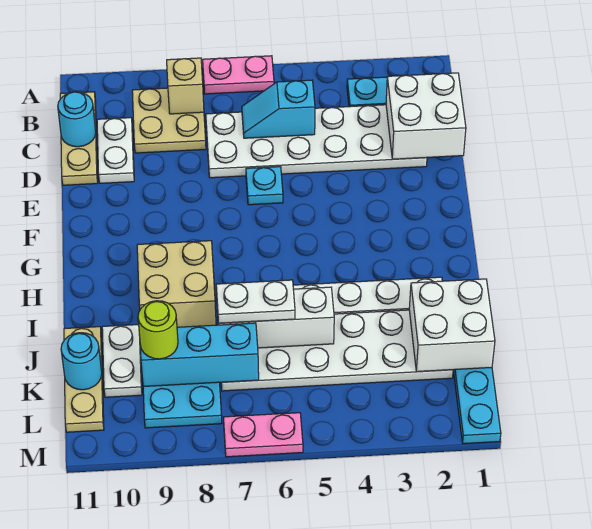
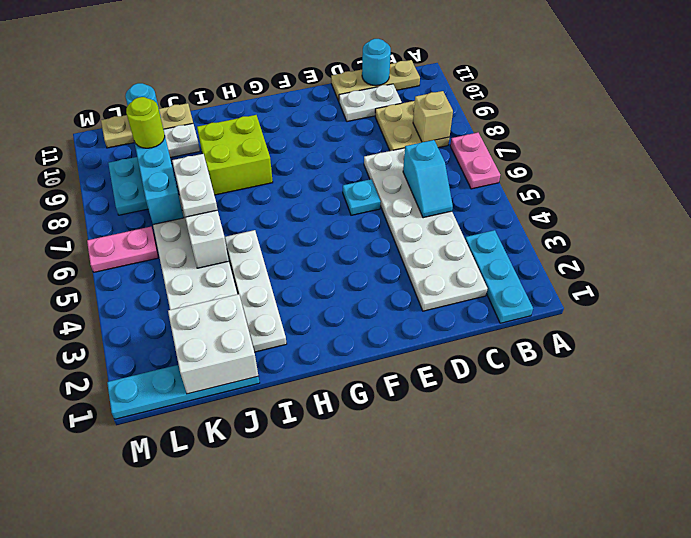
white brick C1:D2 level 2 -> none
cyan slope C5:C6 level 2 top 5 -> cyan slope C5:C6 level 2 top 6
tan brick H8:I9 level 1 -> lime brick H8:I9 level 1
pink plate M6:M7 level 1 -> pink plate L6:M6 level 1

